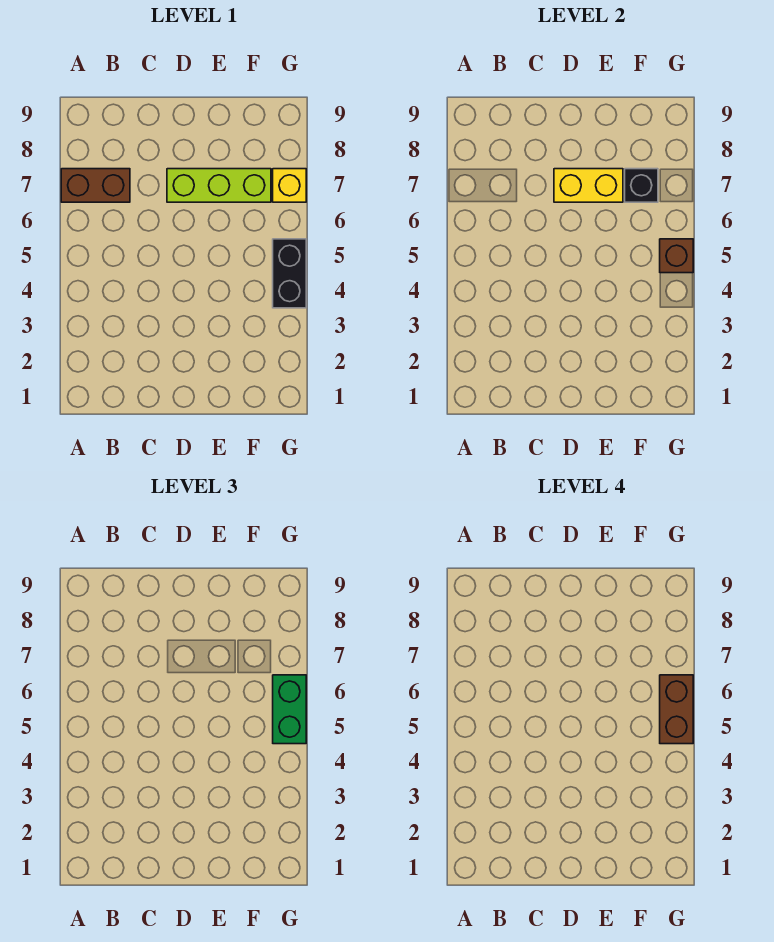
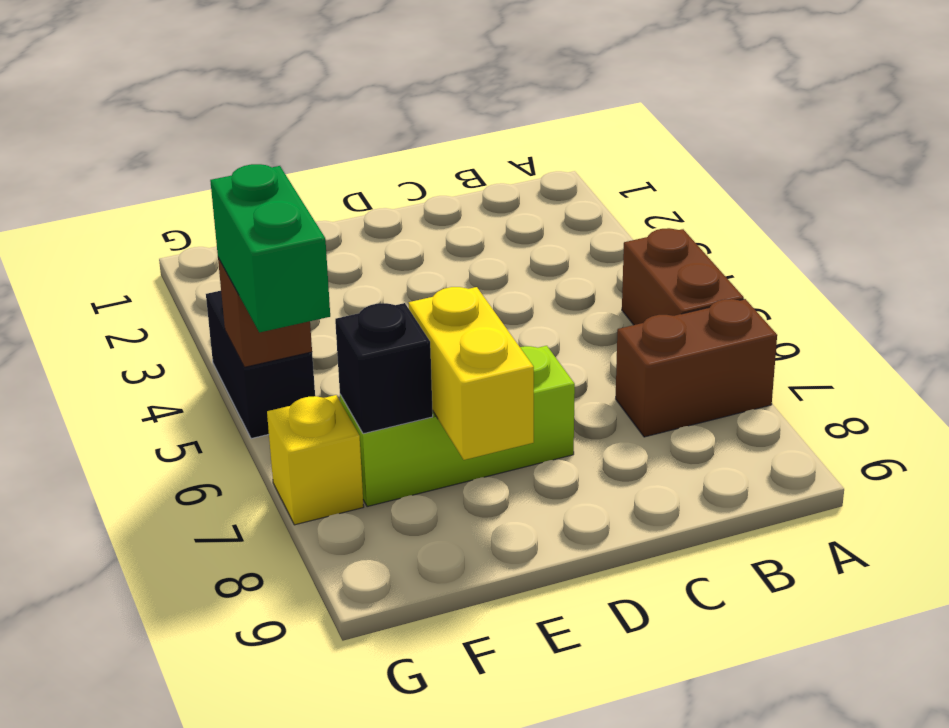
yellow brick D7:E7 level 2 -> yellow brick E7:E8 level 2
brown brick G5:G6 level 4 -> brown brick A5:A6 level 1

